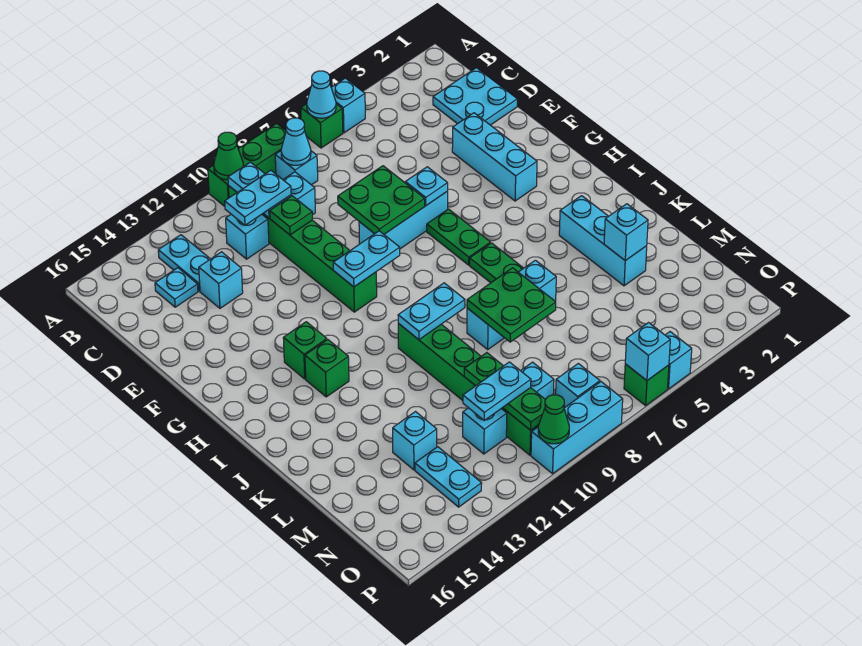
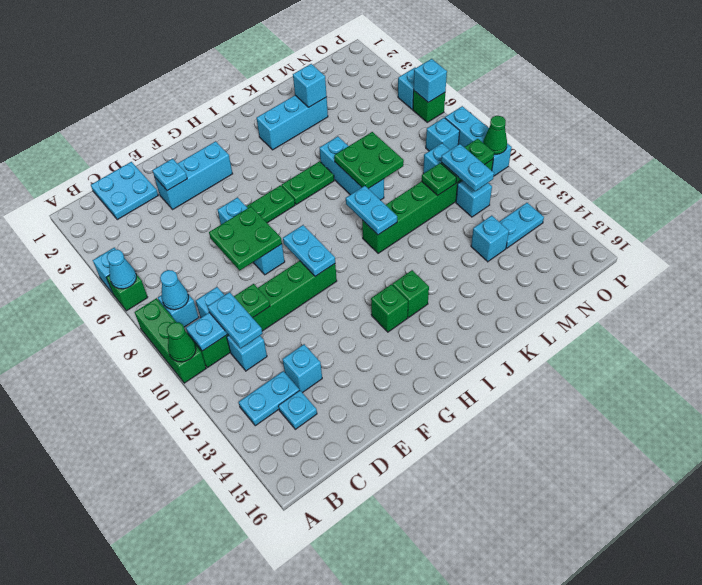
cyan plate F6 level 2 -> cyan plate E3 level 2

